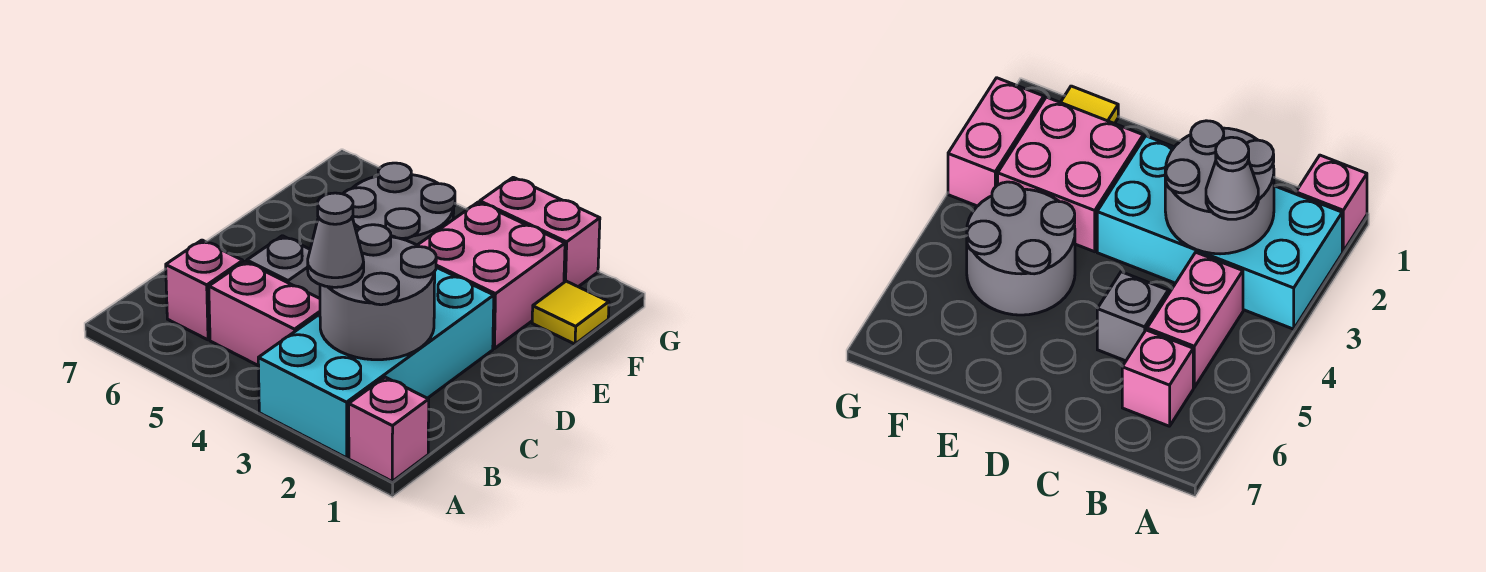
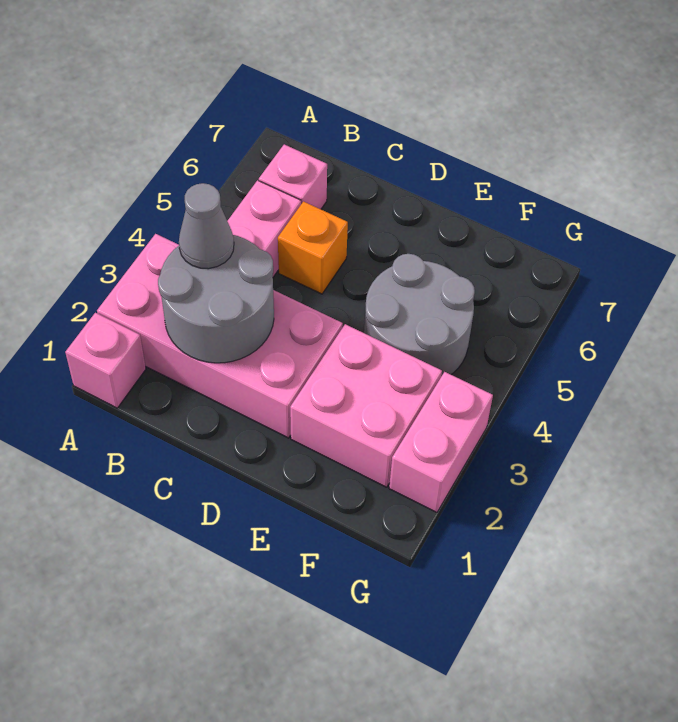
cyan brick A2:D3 level 1 -> pink brick A2:D3 level 1
grey brick C5 level 1 -> orange brick C5 level 1
yellow tile F1 level 1 -> none

